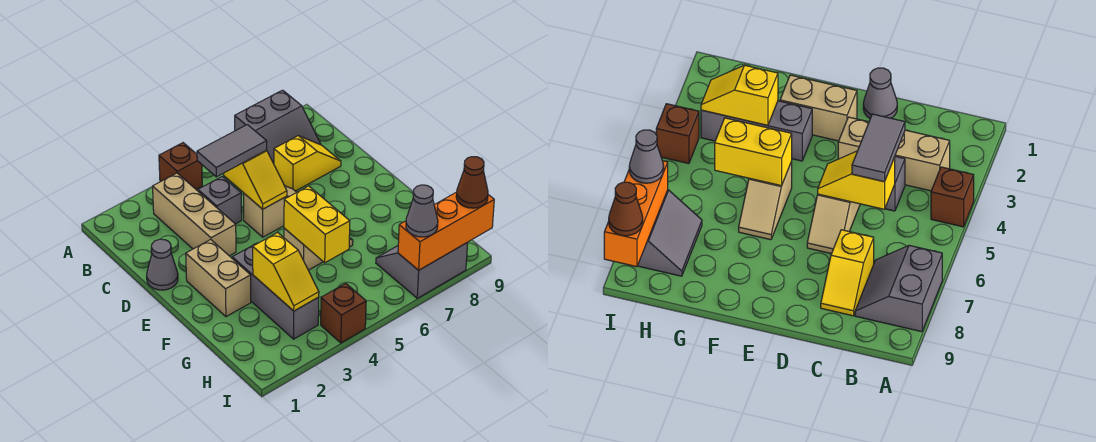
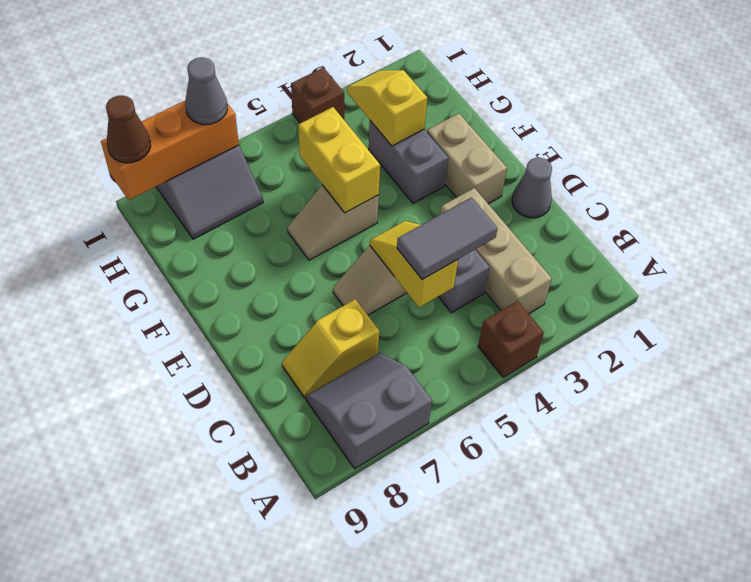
grey brick F3:H3 level 1 -> grey brick F3:G3 level 1

